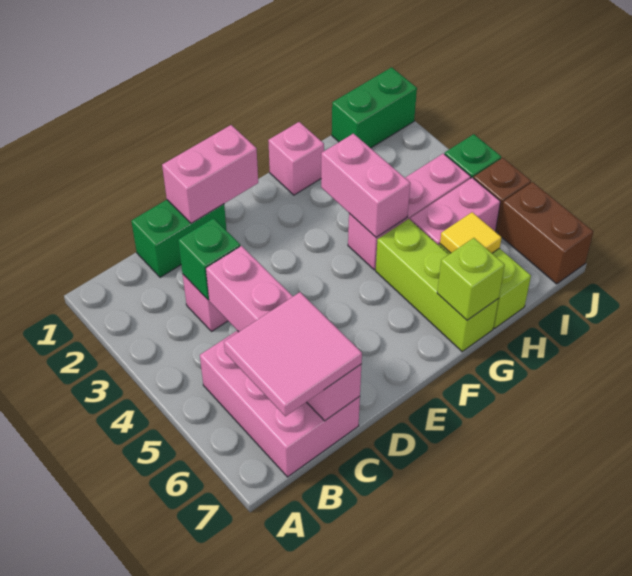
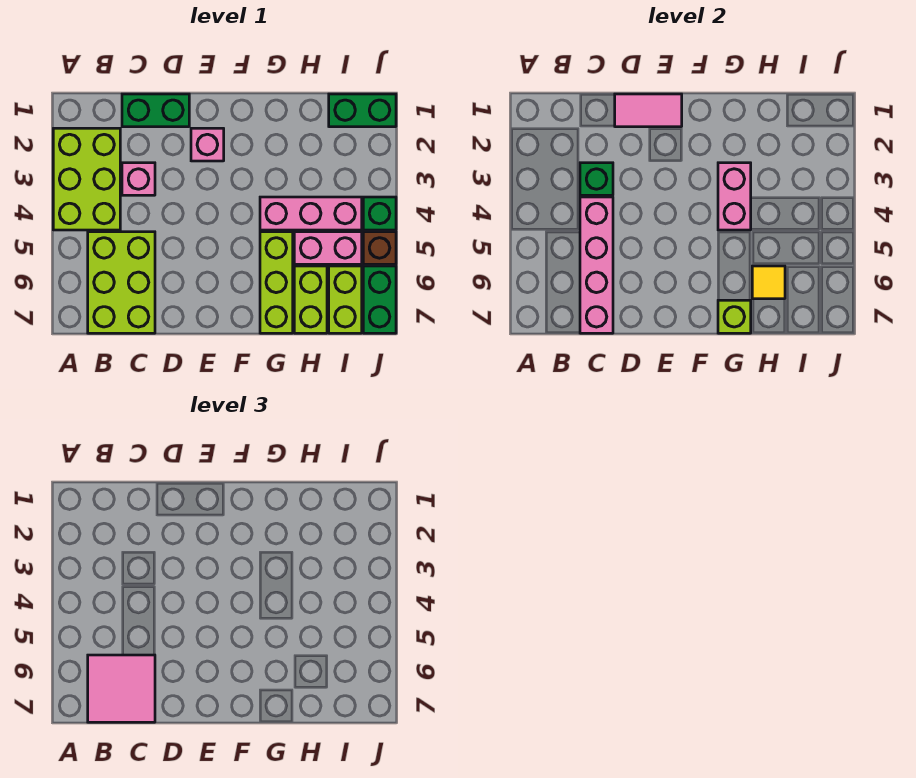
none -> lime brick A2:B4 level 1
pink brick B5:C7 level 1 -> lime brick B5:C7 level 1
pink brick D1:E1 level 2 -> pink tile D1:E1 level 2
pink brick G1 level 1 -> pink brick E2 level 1
none -> lime brick I6:I7 level 1
brown brick J6:J7 level 1 -> green brick J6:J7 level 1

